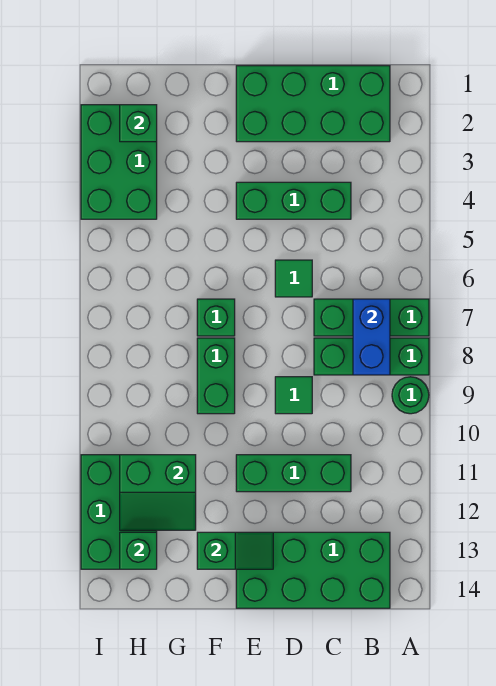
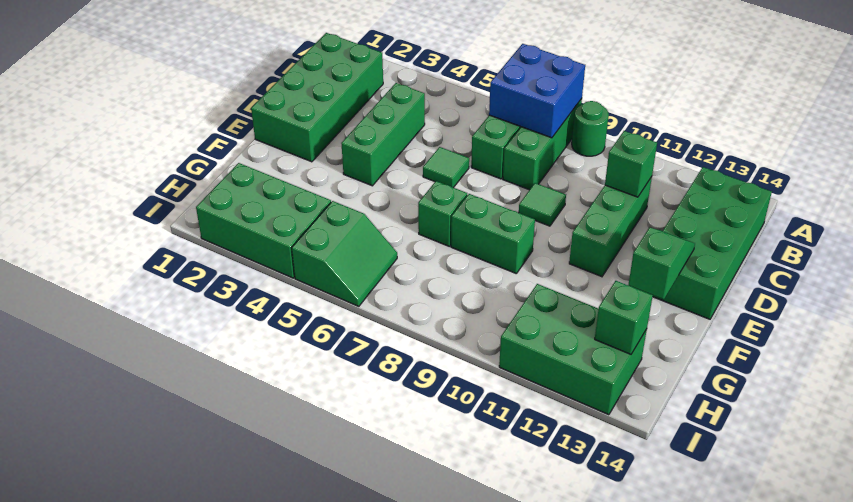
blue brick B7:B8 level 2 -> blue brick A7:B8 level 2
green slope G11:H12 level 2 top 11 -> green slope H5:I6 level 1 top 5
green brick H2 level 2 -> green brick C11 level 2

